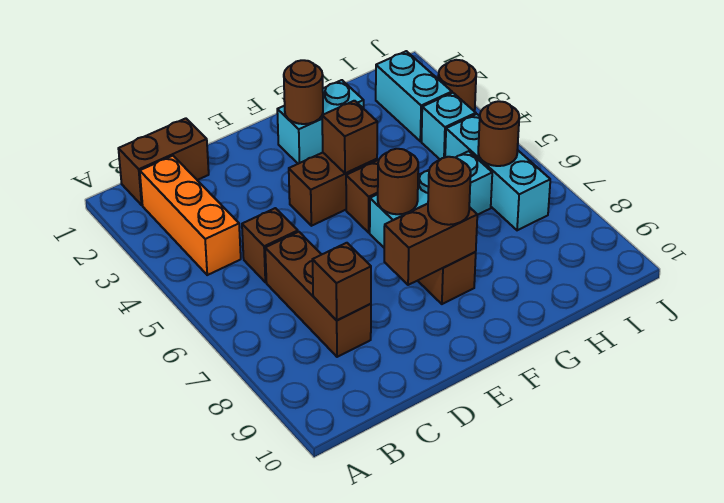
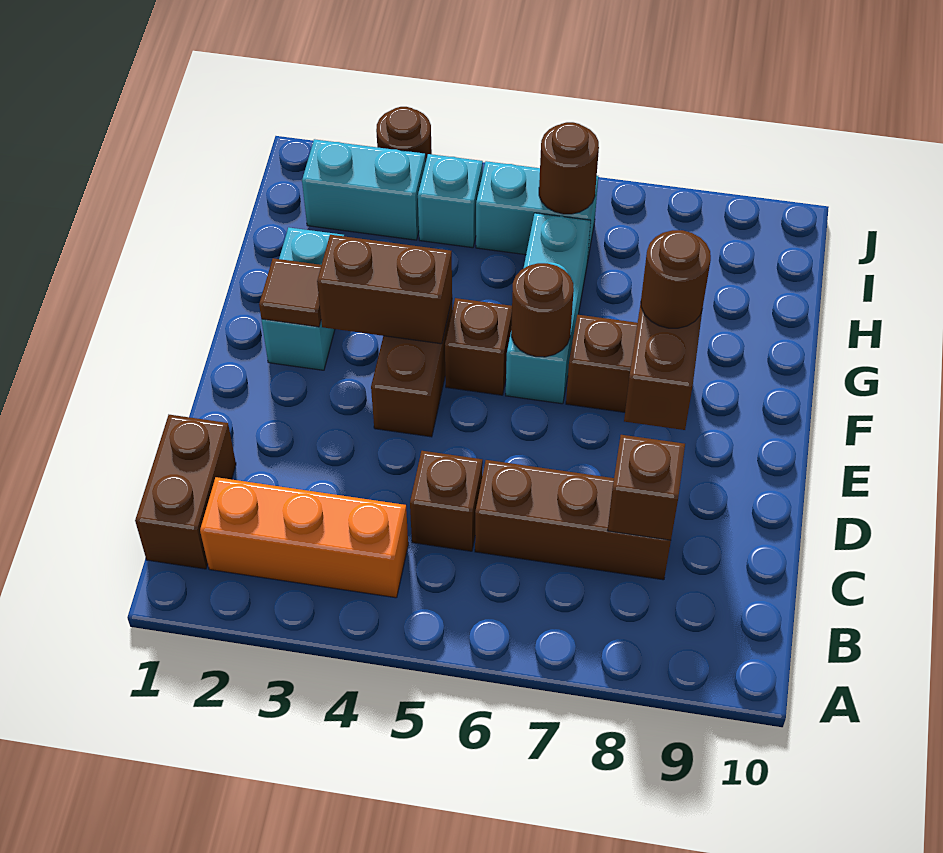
brown round brick F2 level 2 -> brown tile F2 level 2
brown brick F4 level 2 -> brown brick F3:F4 level 2
cyan brick I5:I7 level 1 -> cyan brick I5:I6 level 1

